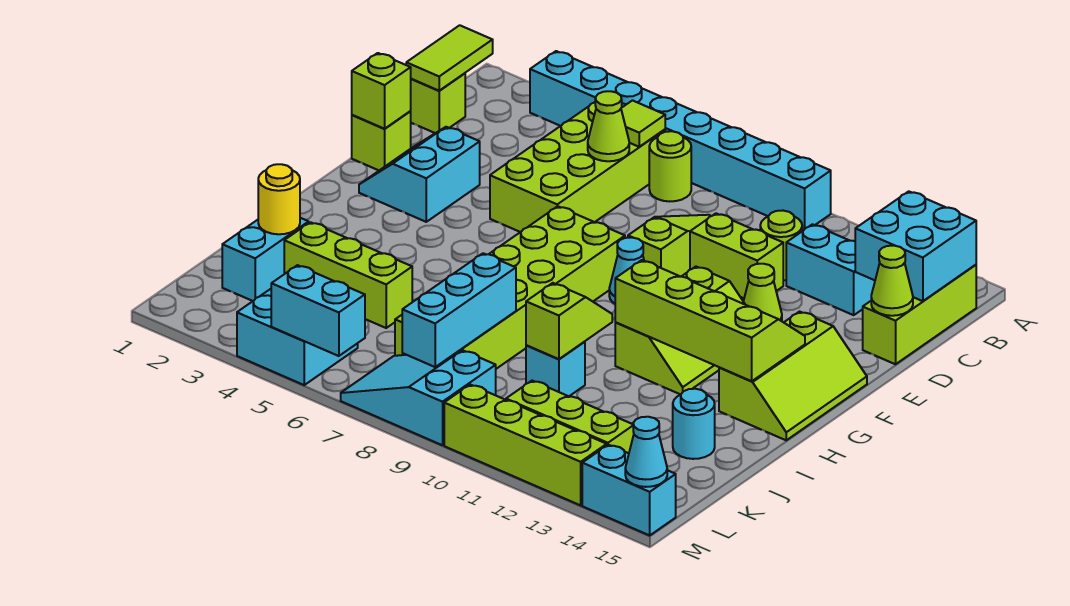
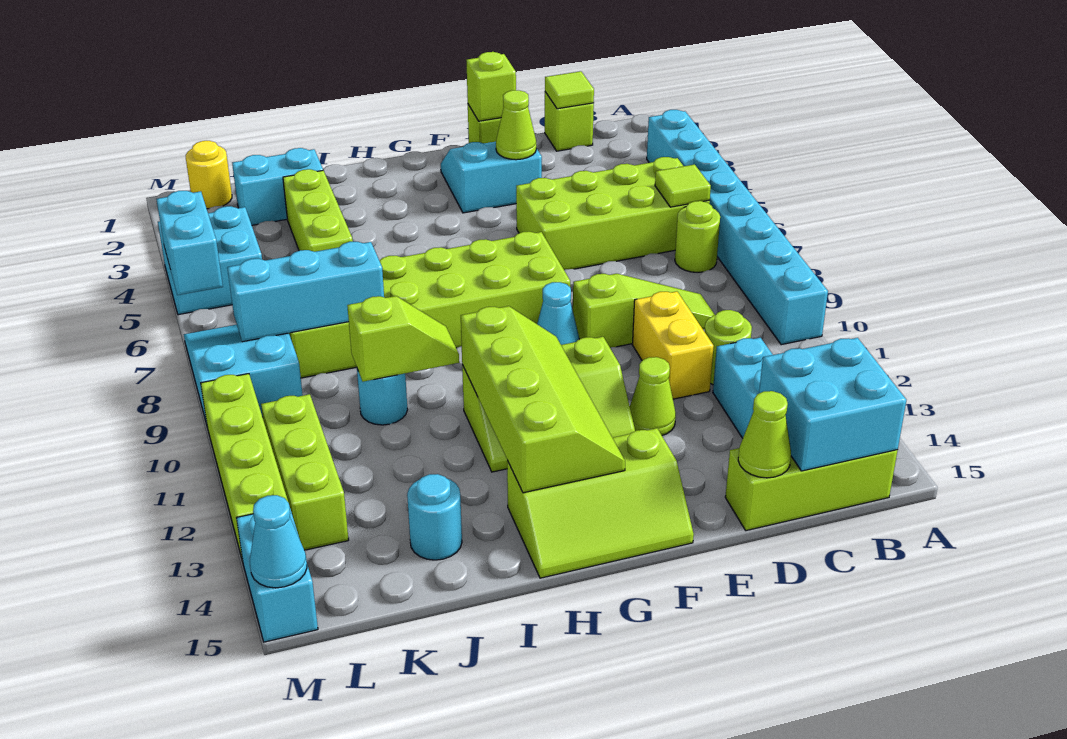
lime tile B1:C1 level 2 -> lime tile C1 level 2
lime cone C6 level 2 -> lime cone E3 level 2
lime brick D10:D11 level 1 -> yellow brick D10:D11 level 1
yellow round brick J2 level 2 -> yellow round brick L1 level 1
cyan brick J10 level 1 -> cyan round brick J10 level 1

